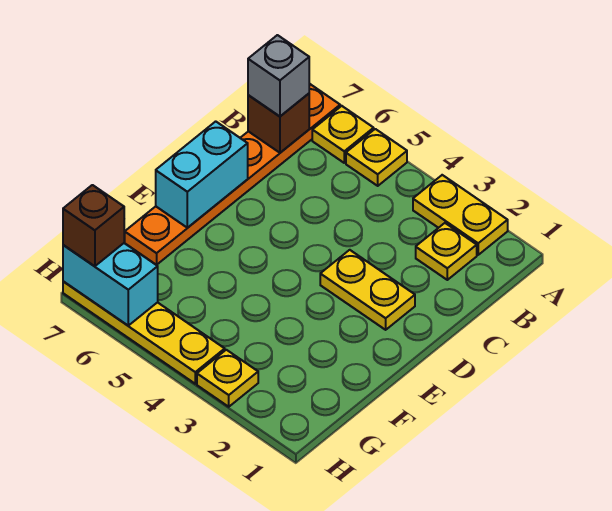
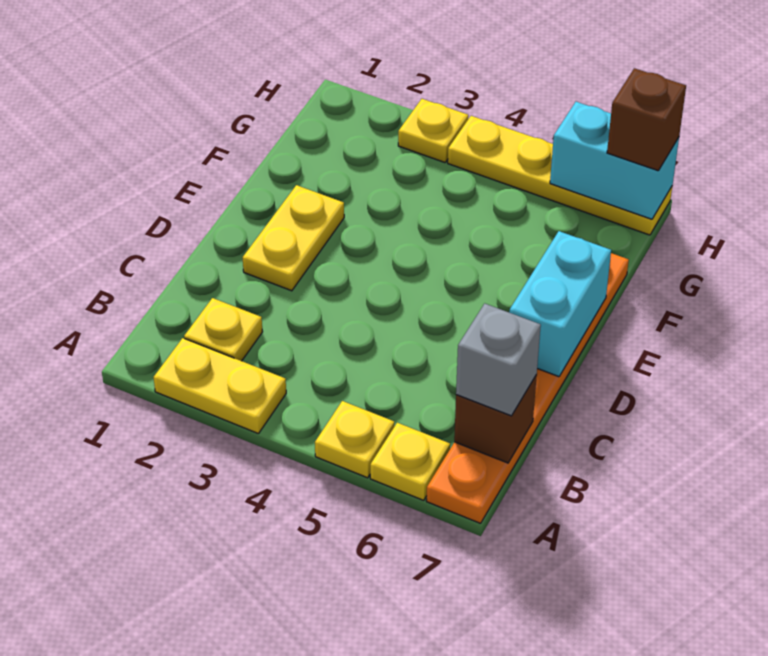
yellow plate D2:D3 level 1 -> yellow plate D2:E2 level 1

